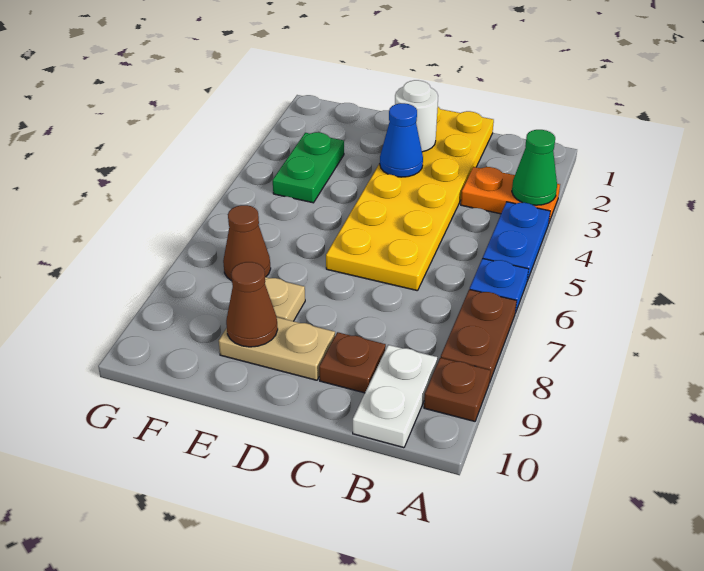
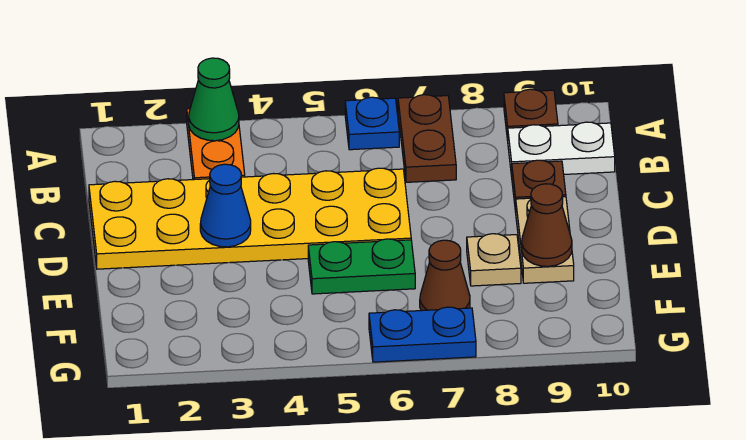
blue plate A4:A5 level 1 -> blue plate G6:G7 level 1
brown plate A7:A8 level 1 -> brown plate A7:B7 level 1
white round brick D2 level 2 -> none
green plate F3:F4 level 1 -> green plate E5:E6 level 1

